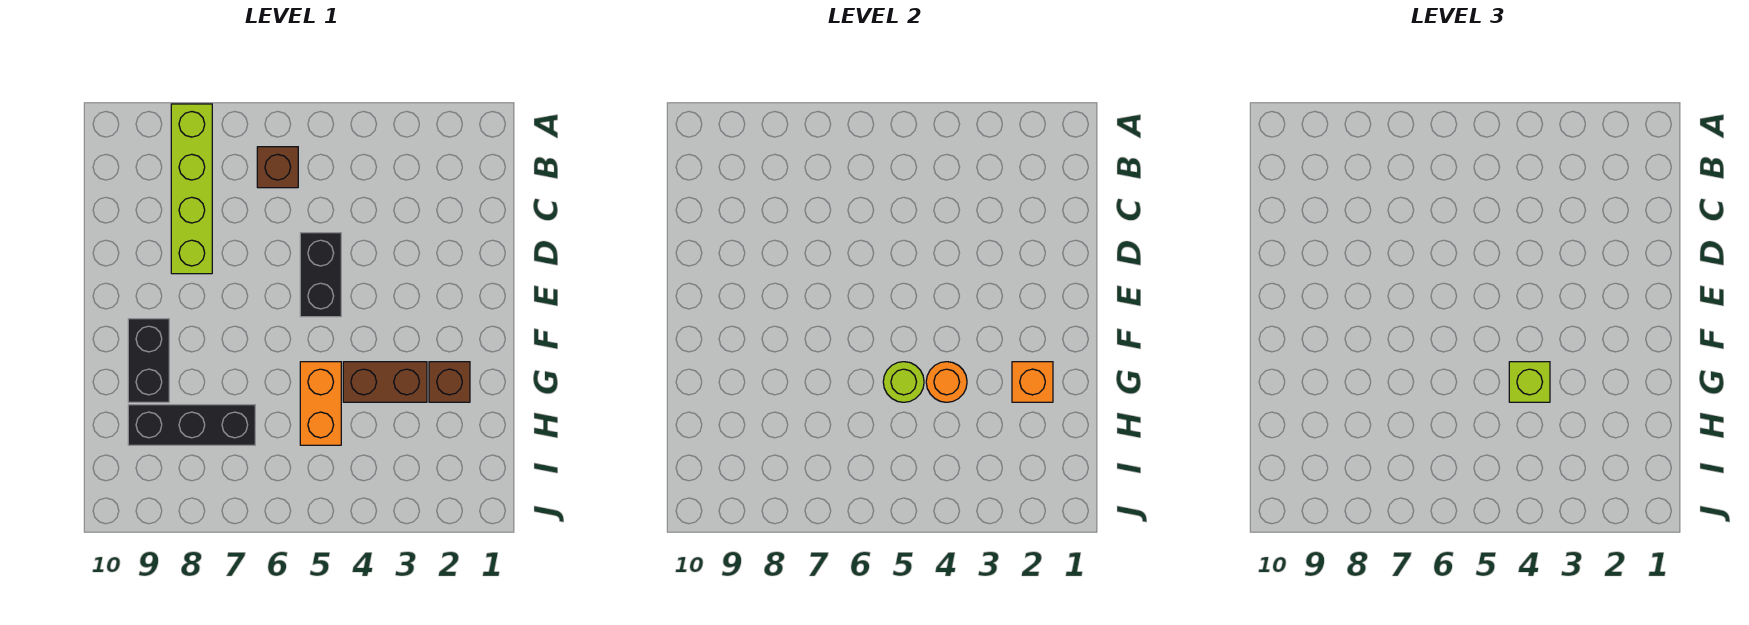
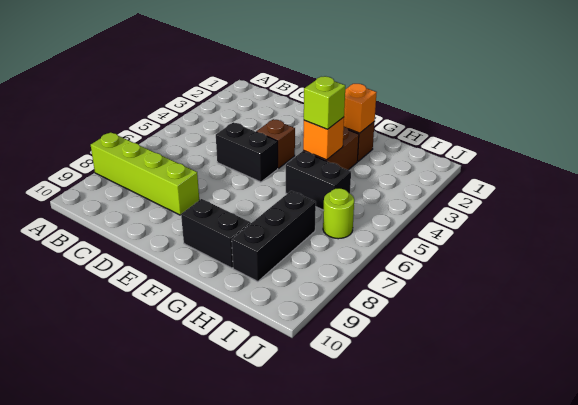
brown brick B6 level 1 -> brown brick E4 level 1
orange round brick G4 level 2 -> orange brick G4 level 2
orange brick G5:H5 level 1 -> black brick G5:H5 level 1
lime round brick G5 level 2 -> lime round brick I6 level 1

